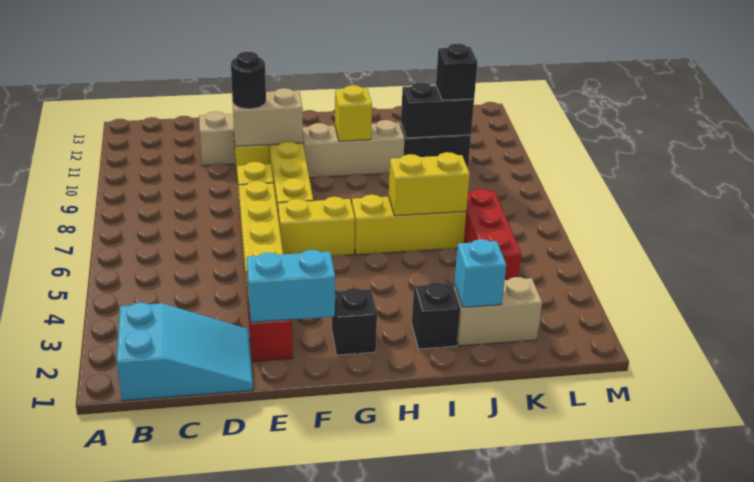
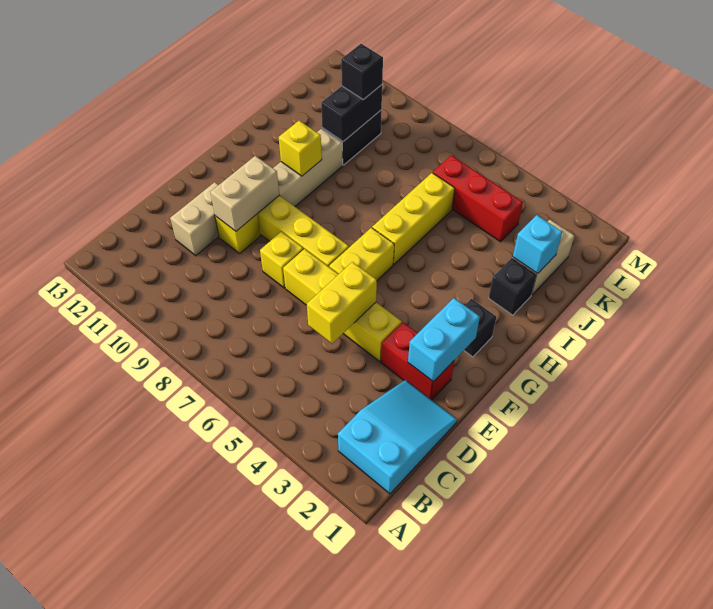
black round brick E10 level 3 -> none
yellow brick I6:J6 level 2 -> yellow brick D5:E5 level 2

